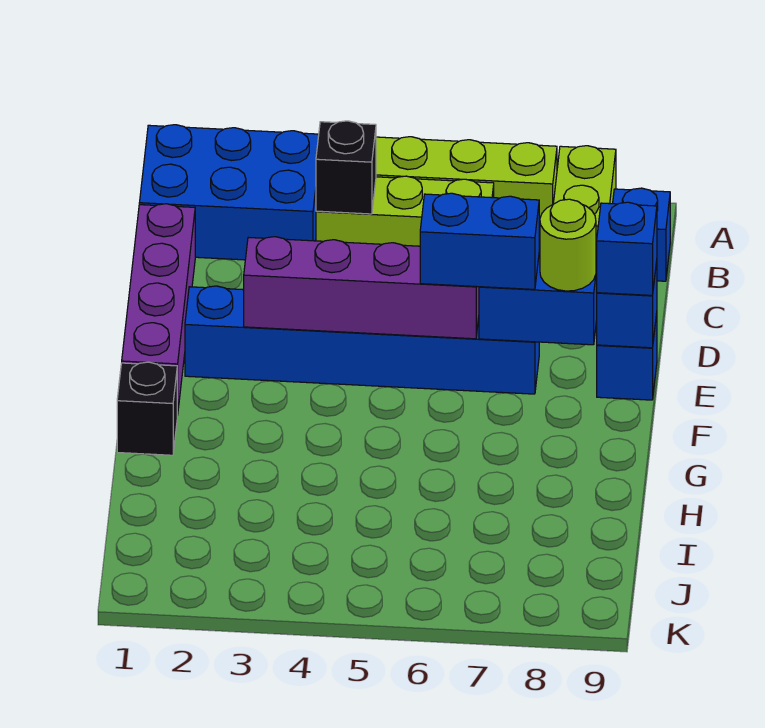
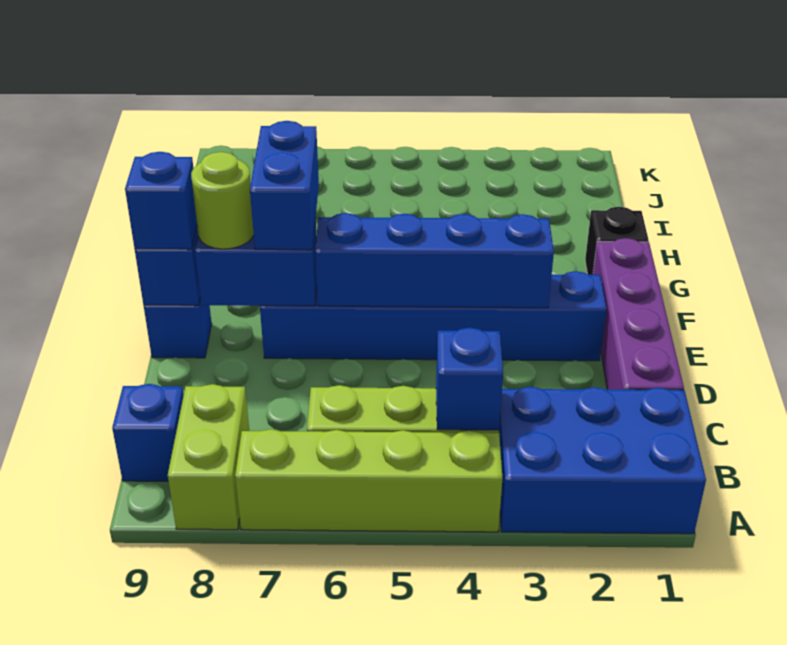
black brick B4 level 2 -> blue brick B4 level 2
purple brick E3:E6 level 2 -> blue brick E3:E6 level 2
blue brick E6:E7 level 3 -> blue brick E7:F7 level 3

